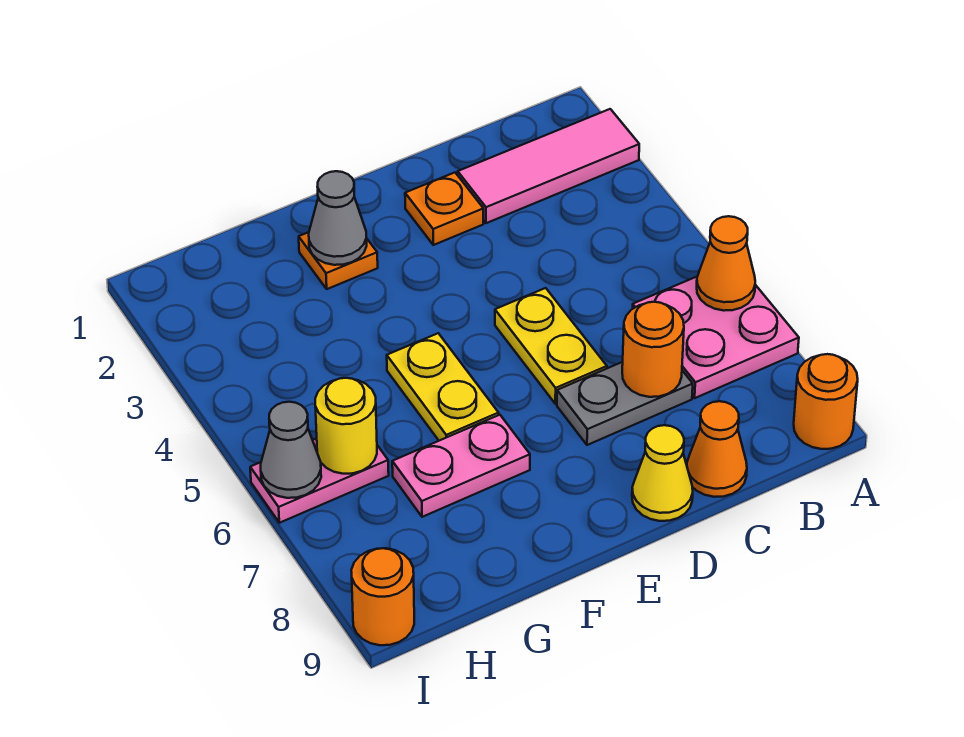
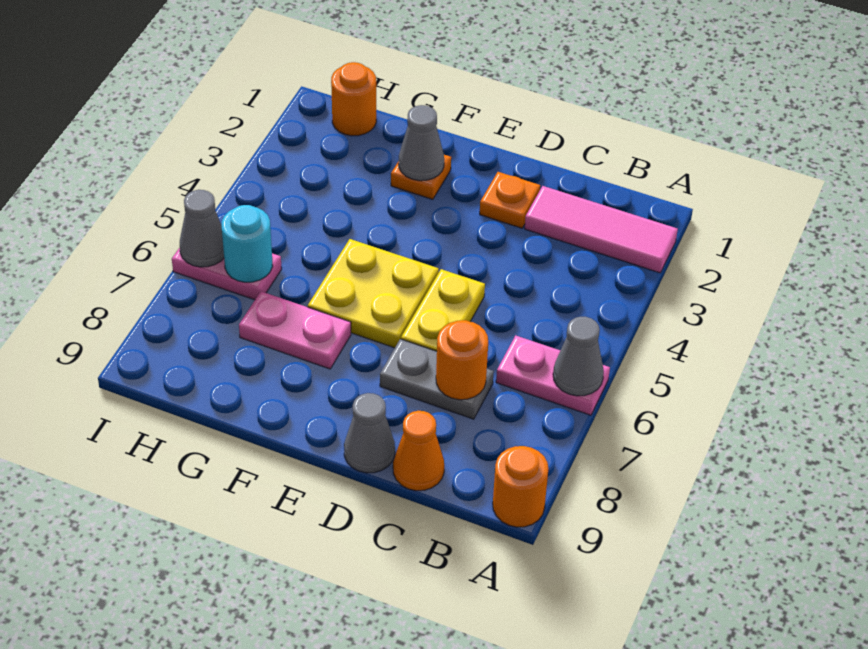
pink plate A6:B7 level 1 -> pink plate A6:B6 level 1
orange cone A6 level 2 -> grey cone A6 level 2
yellow cone D9 level 1 -> grey cone D9 level 1
yellow plate F5:F6 level 1 -> yellow plate E5:F6 level 1
yellow round brick H6 level 2 -> cyan round brick H6 level 2
orange round brick I9 level 1 -> orange round brick H1 level 1

